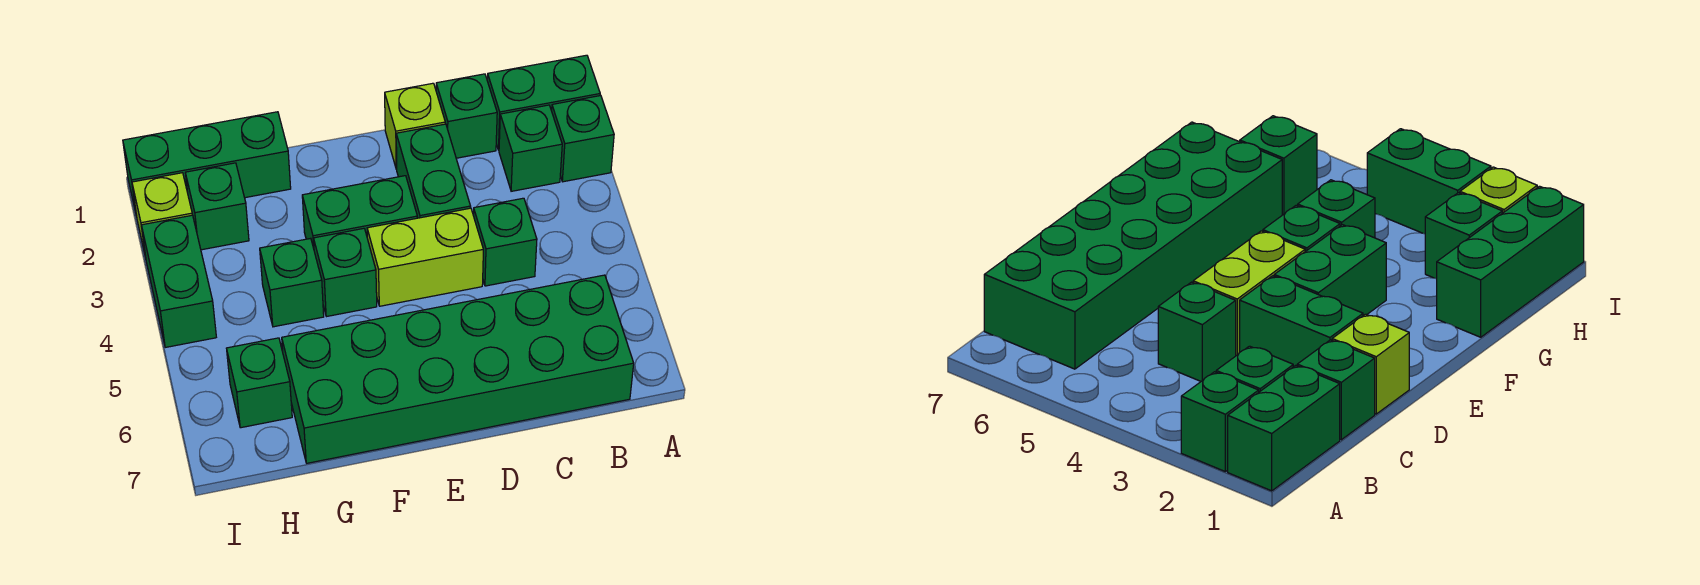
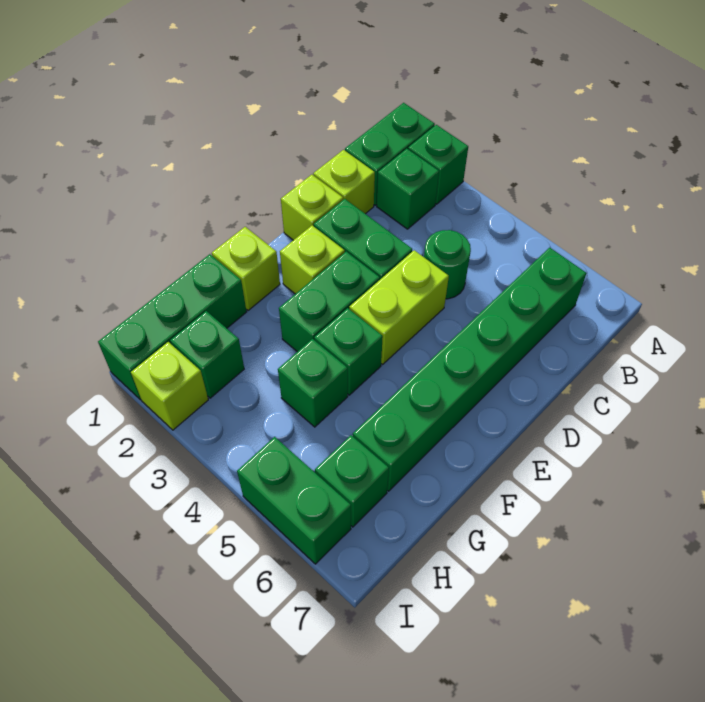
green brick B6:G7 level 1 -> green brick B6:G6 level 1
green brick C1 level 1 -> lime brick C1 level 1
green brick C4 level 1 -> green round brick C4 level 1
none -> lime brick E2 level 1
none -> lime brick F1 level 1
green brick I3:I4 level 1 -> green brick I5:I6 level 1

